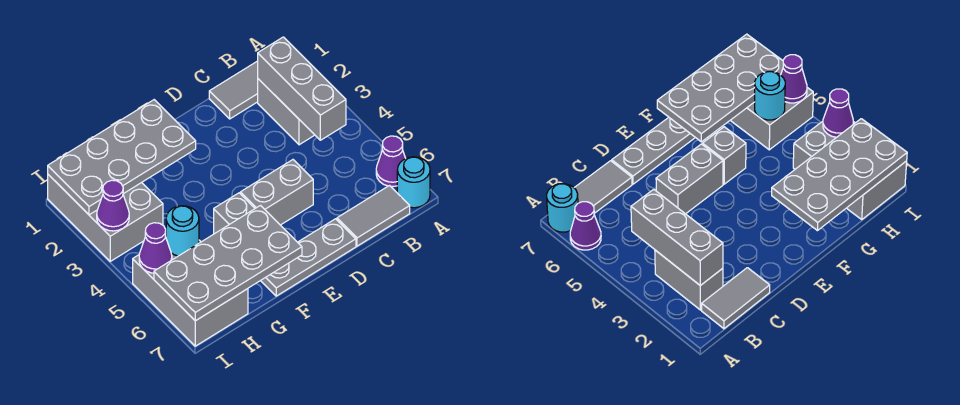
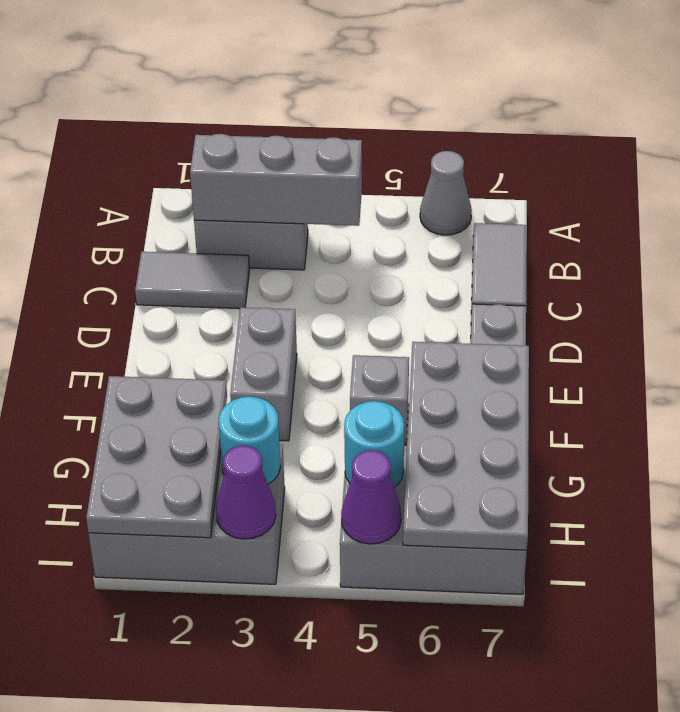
purple cone A6 level 1 -> grey cone A6 level 1
cyan round brick A7 level 1 -> cyan round brick H3 level 2
grey tile B1:C1 level 1 -> grey tile C1:C2 level 1
grey brick D5:E5 level 1 -> grey brick E3:F3 level 1
grey plate F1:I2 level 2 -> grey plate G1:I2 level 2

